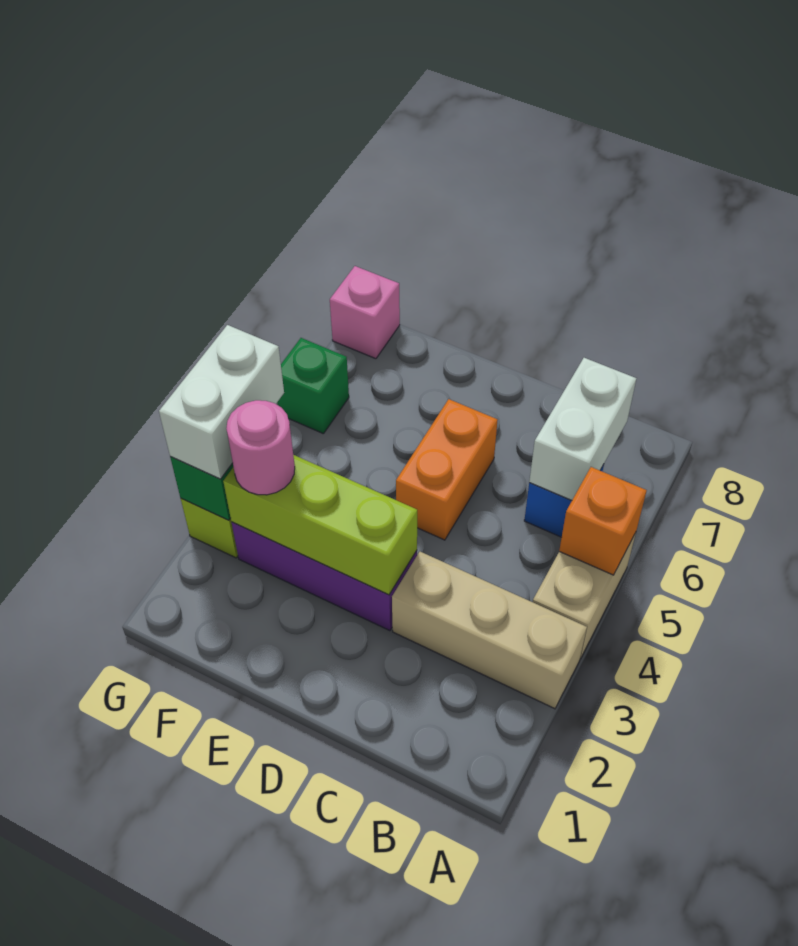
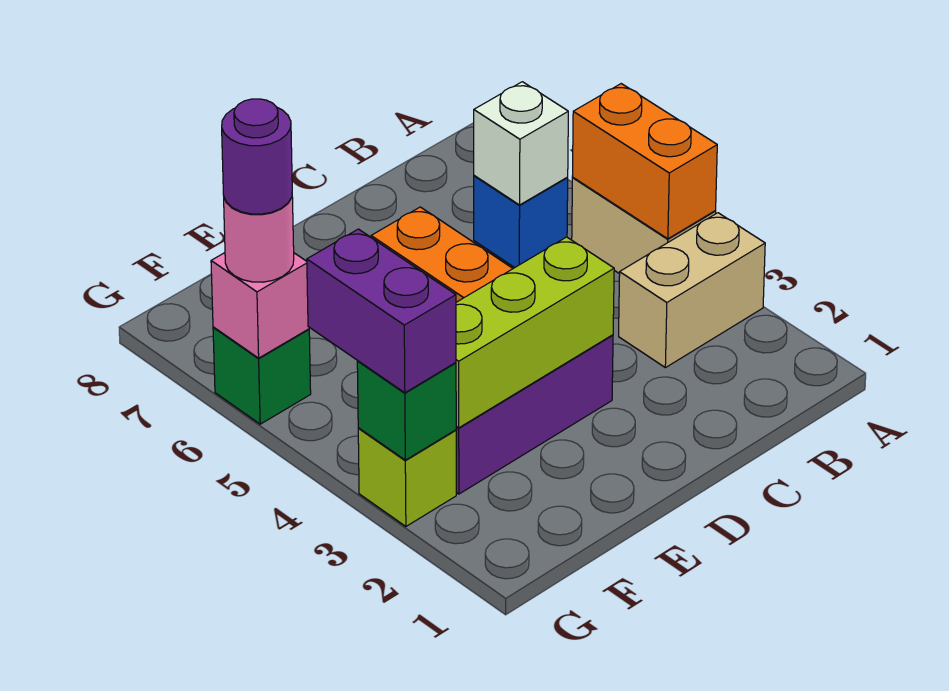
tan brick A3:C3 level 1 -> tan brick A3:B3 level 1
orange brick A5 level 2 -> orange brick A4:A5 level 2
white brick B6:B7 level 2 -> white brick B6 level 2
pink round brick F3 level 3 -> pink round brick G6 level 3
white brick G3:G4 level 3 -> purple brick G3:G4 level 3
none -> purple round brick G6 level 4
pink brick G8 level 1 -> pink brick G6 level 2

